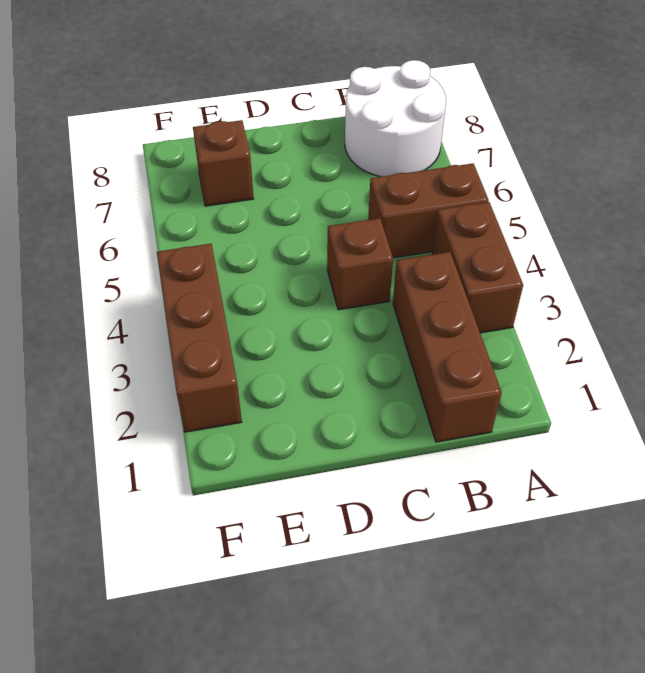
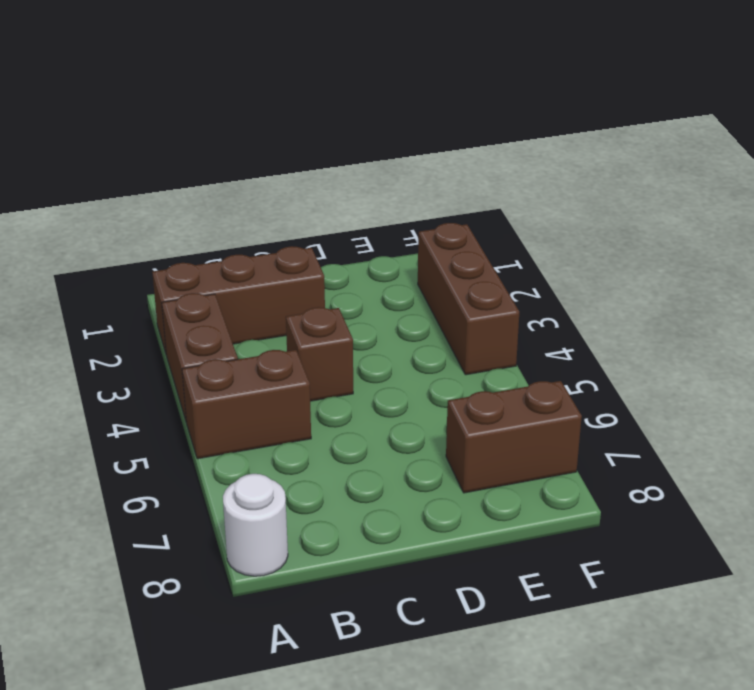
white round brick A7:B8 level 1 -> white round brick A8 level 1
brown brick B1:B3 level 1 -> brown brick A2:C2 level 1
brown brick E7 level 1 -> brown brick E7:F7 level 1

